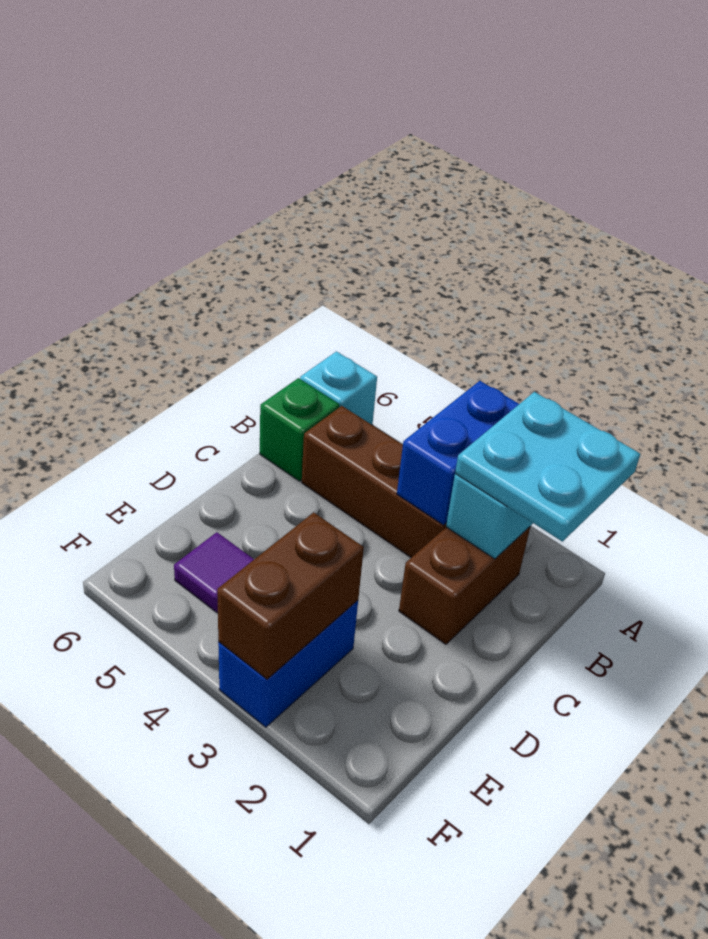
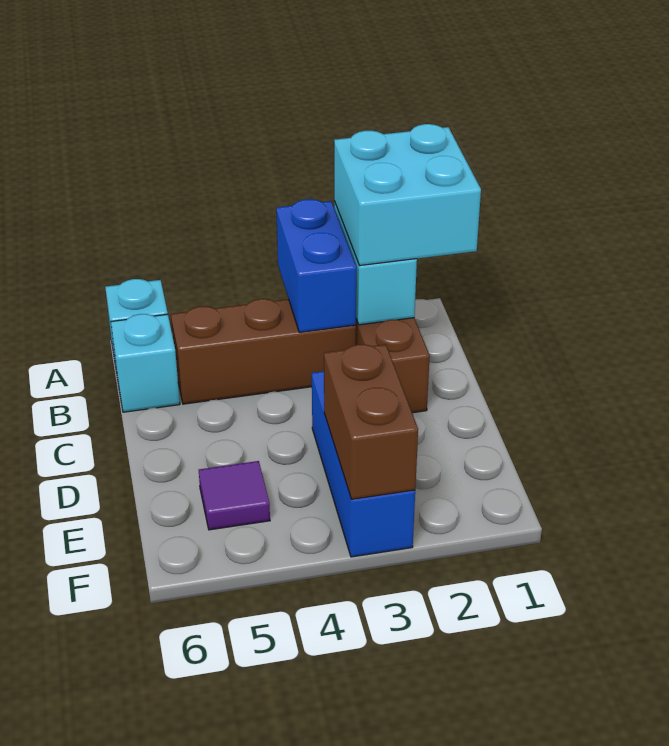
cyan plate A1:B2 level 3 -> cyan brick A1:B2 level 3
green brick B6 level 1 -> cyan brick B6 level 1
blue brick E3:F3 level 1 -> blue brick D3:F3 level 1

